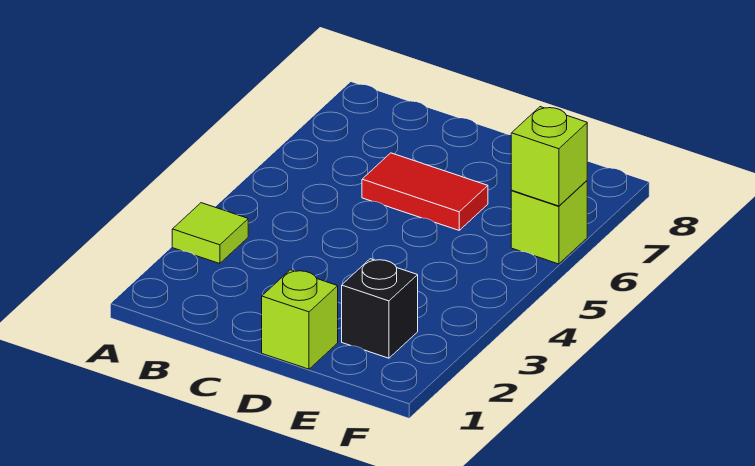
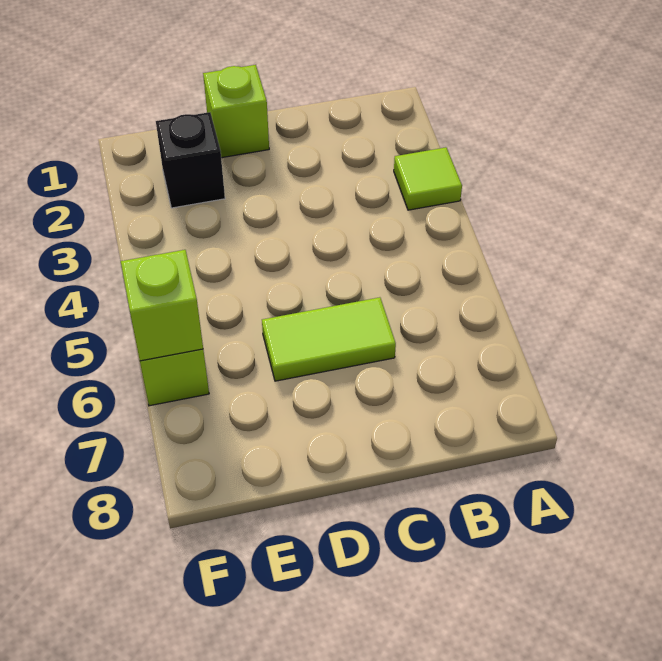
red tile C6:D6 level 1 -> lime tile C6:D6 level 1

